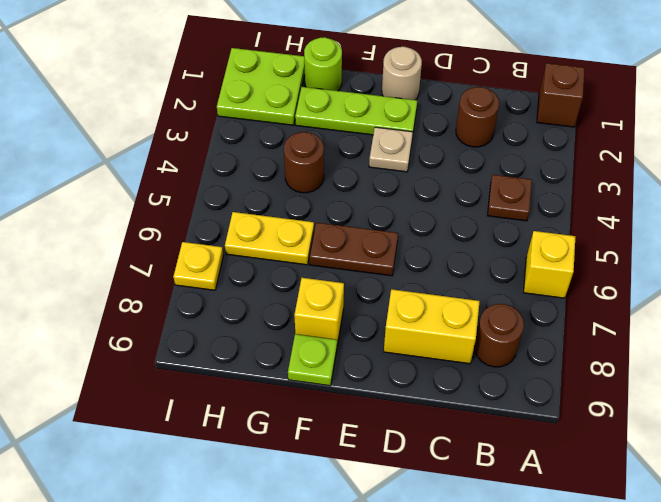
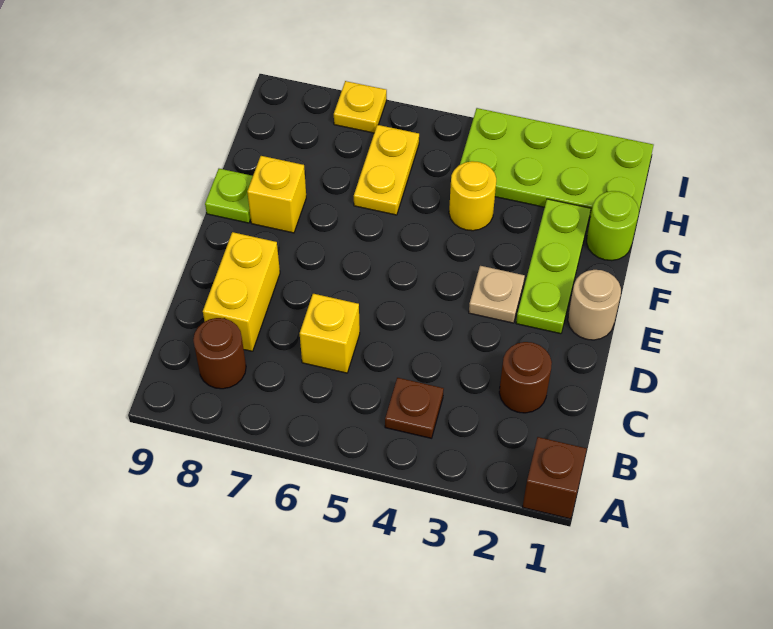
yellow brick A6 level 1 -> yellow brick C6 level 1
brown plate E6:F6 level 1 -> none
brown round brick G4 level 1 -> yellow round brick G4 level 1
lime plate H1:I2 level 1 -> lime plate H1:I4 level 1

